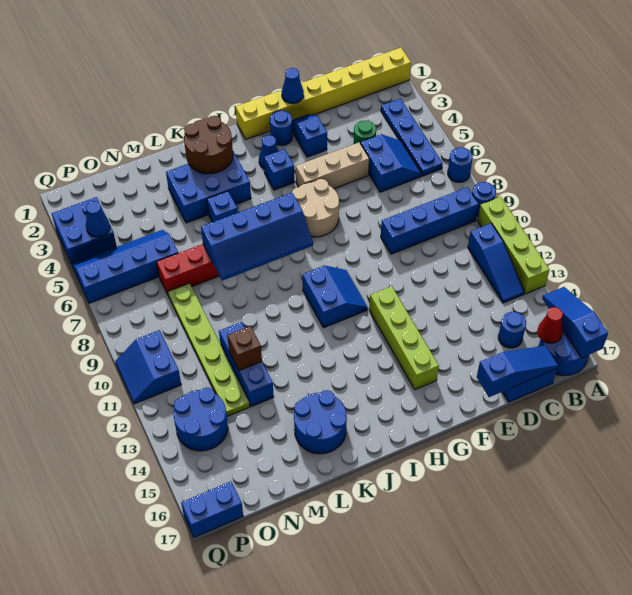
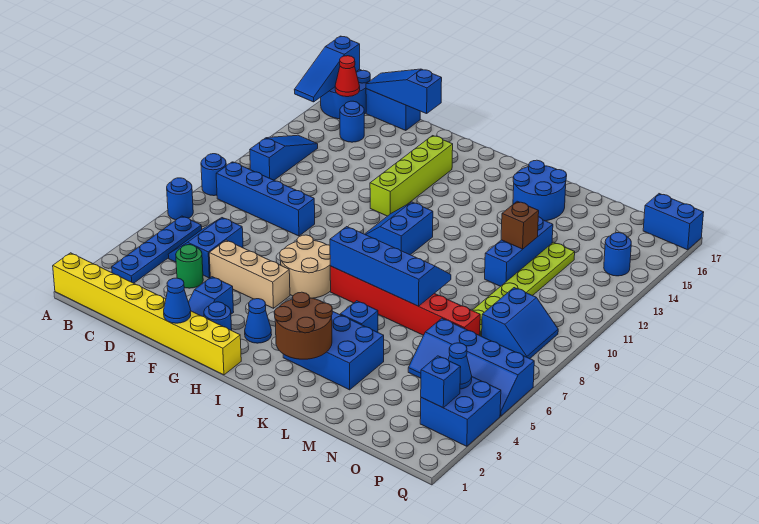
lime brick A10:A13 level 1 -> none
blue brick H4 level 1 -> blue brick P3 level 2
blue round brick O13:P14 level 1 -> blue round brick P14 level 1
blue slope P10:Q11 level 1 top P -> blue slope O8:P9 level 1 top O

